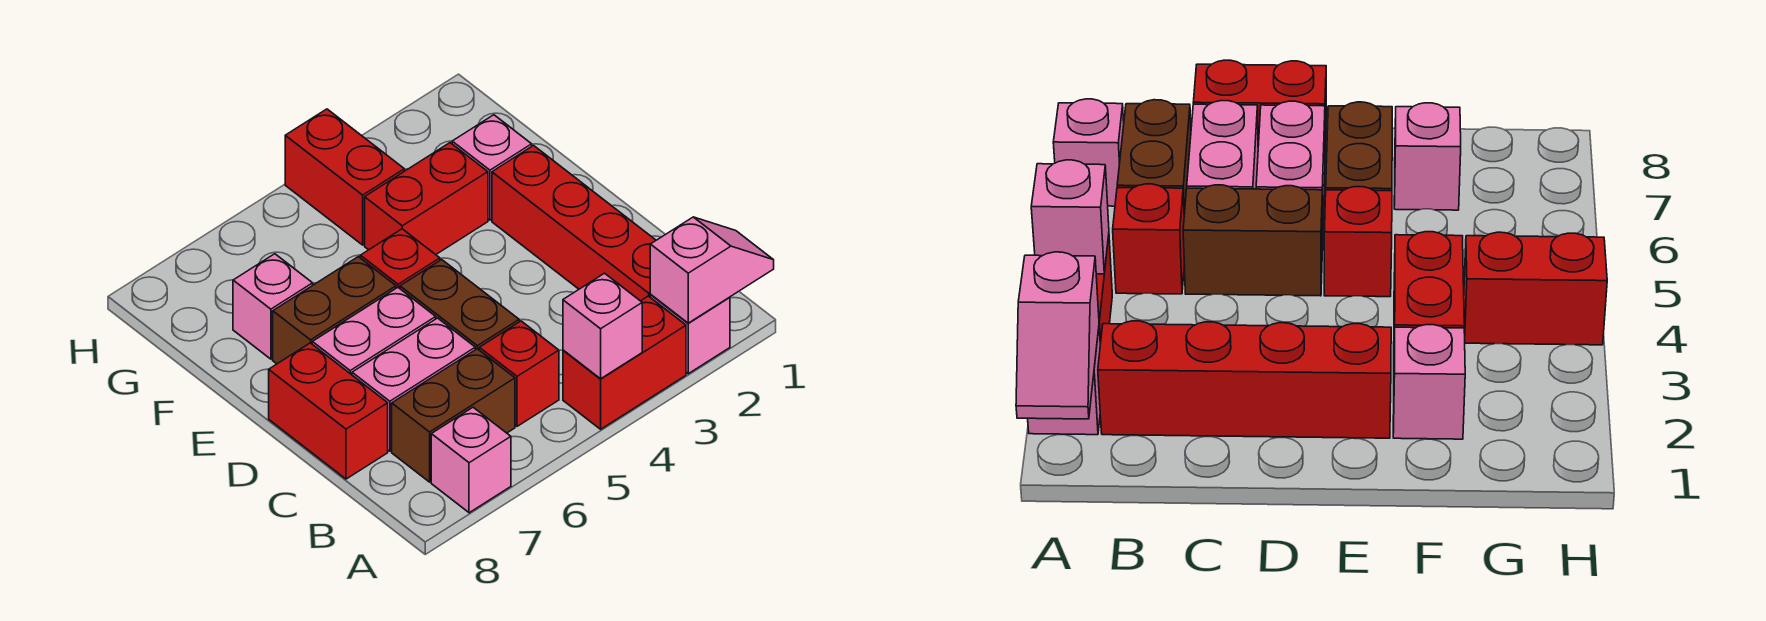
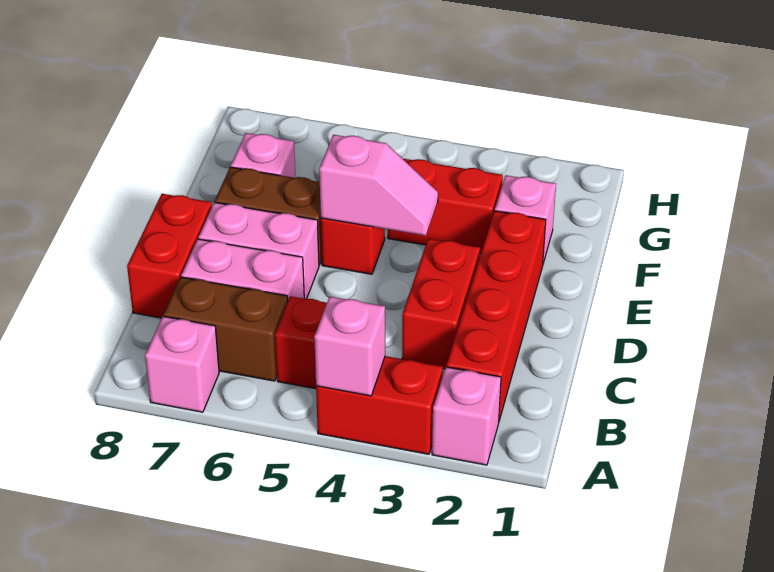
pink slope A1:A2 level 2 top 2 -> pink slope E4:E5 level 2 top 5
brown brick C5:D5 level 1 -> none
red brick G4:H4 level 1 -> red brick C3:D3 level 1

